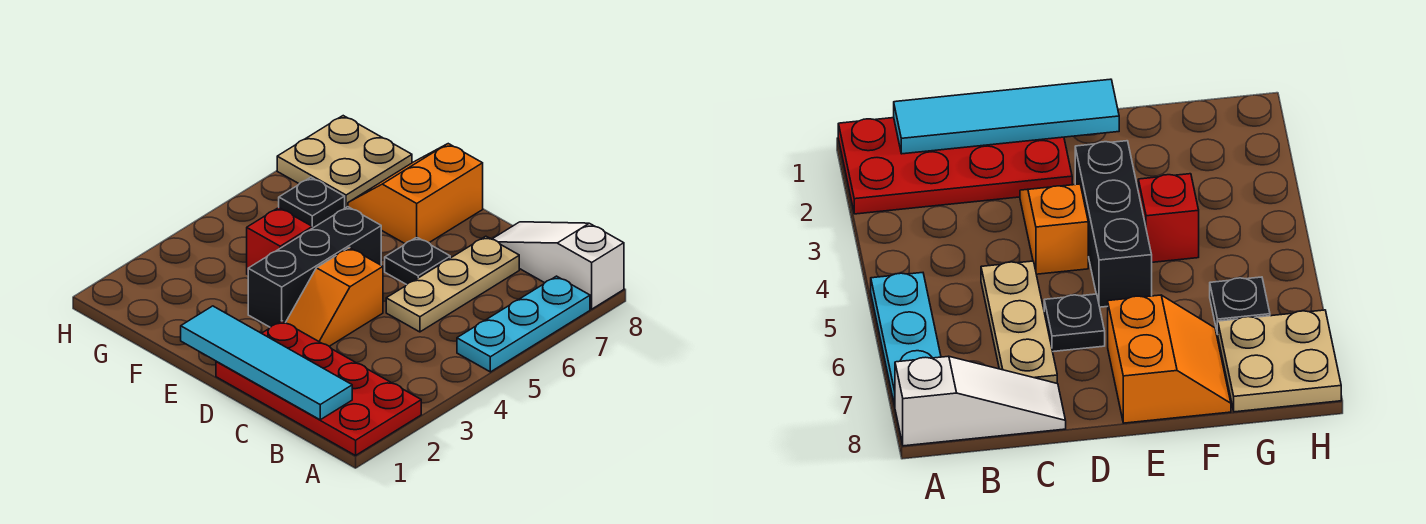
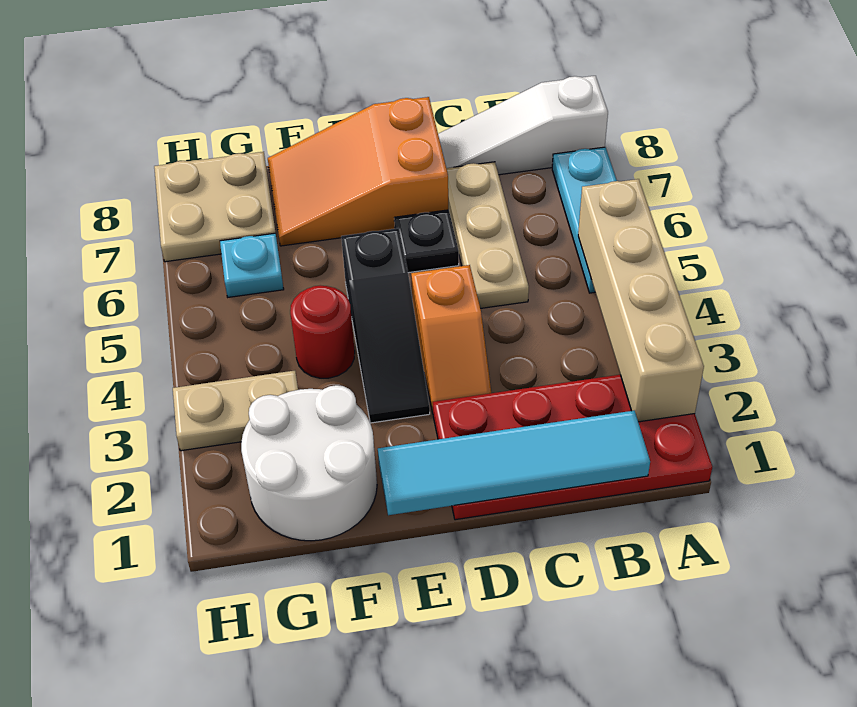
none -> tan brick A2:A5 level 2
black brick E3:E5 level 1 -> black slope E3:E5 level 1 top 5
orange slope E7:F8 level 1 top E -> orange slope D7:F8 level 1 top D
none -> white round brick F1:G2 level 1
red brick F4 level 1 -> red round brick F4 level 1
none -> tan plate G3:H3 level 1
black plate G6 level 1 -> cyan plate G6 level 1

